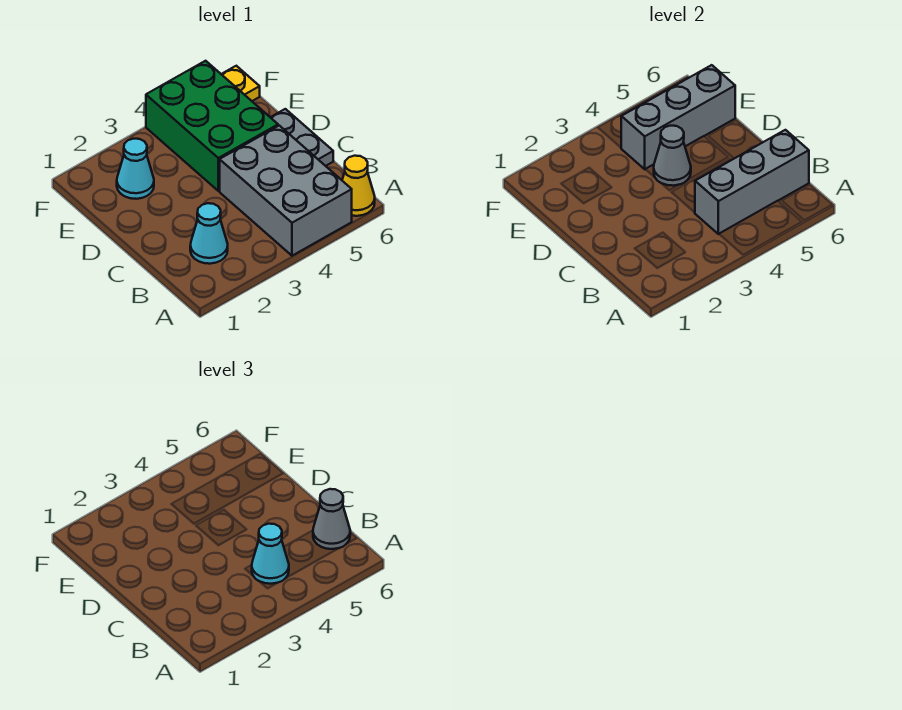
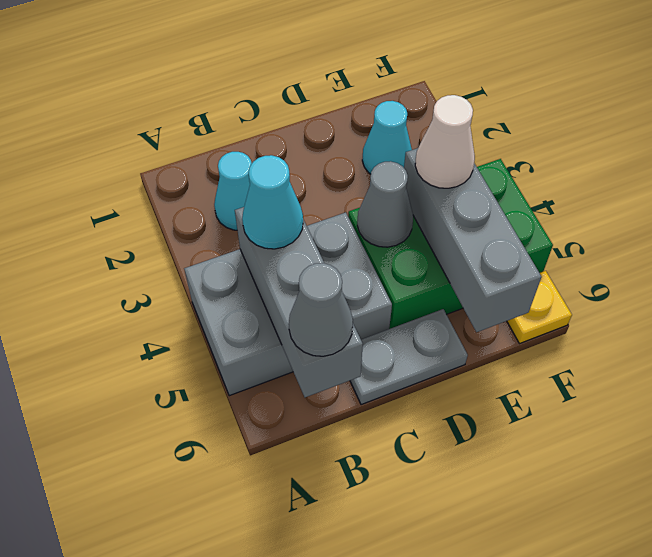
yellow cone A6 level 1 -> none
none -> white cone E4 level 3

